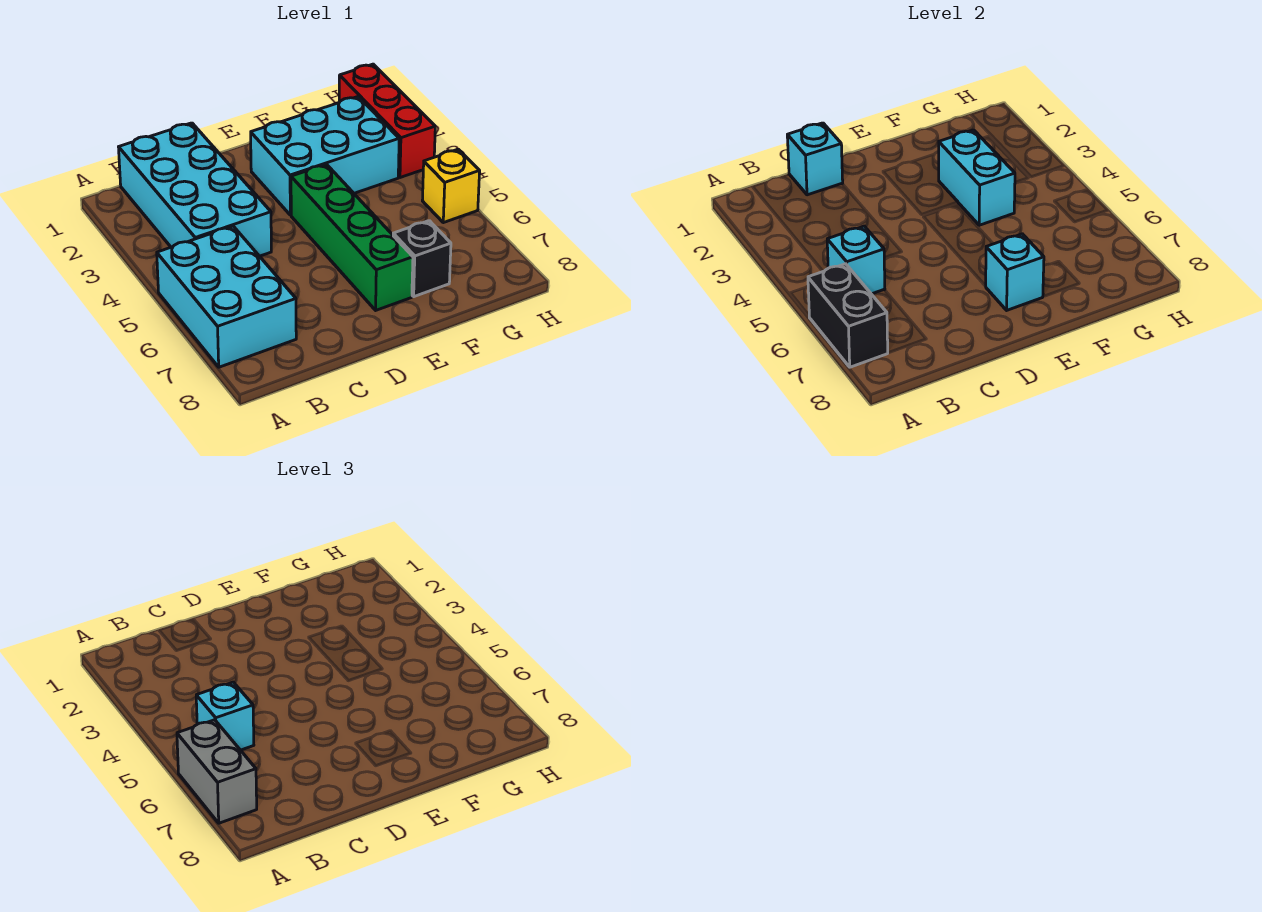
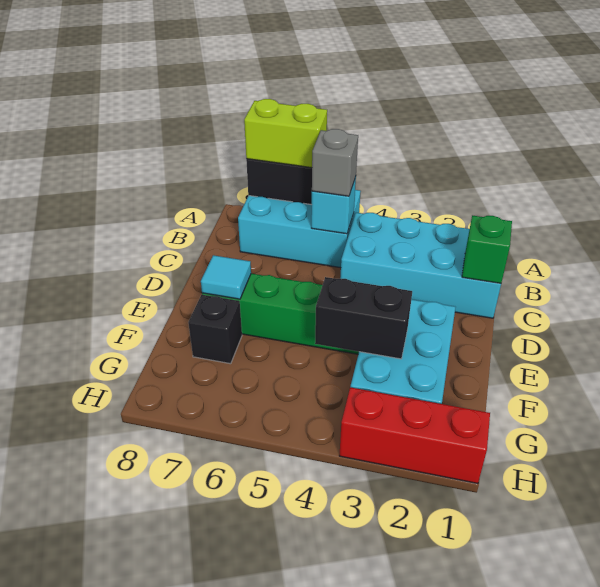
grey brick A6:A7 level 3 -> lime brick A6:A7 level 3
cyan brick B5 level 3 -> grey brick B5 level 3
cyan brick C1 level 2 -> green brick C1 level 2
cyan brick E7 level 2 -> cyan tile E7 level 2
cyan brick F3:F4 level 2 -> black brick F3:F4 level 2
yellow brick H5 level 1 -> none

